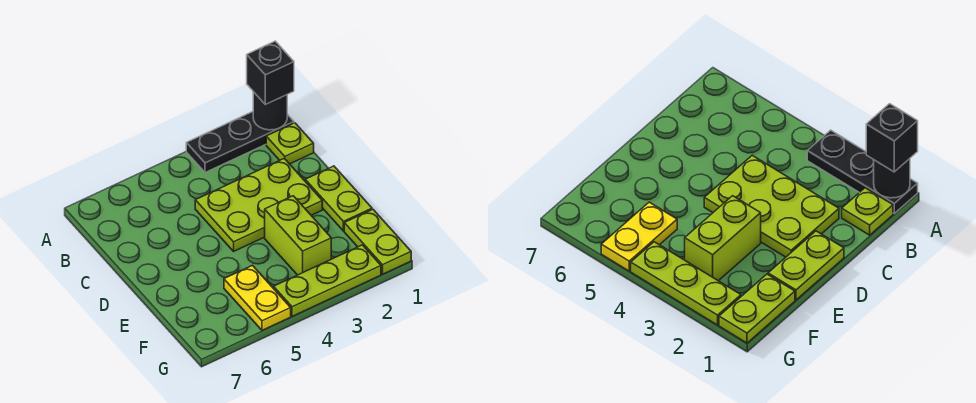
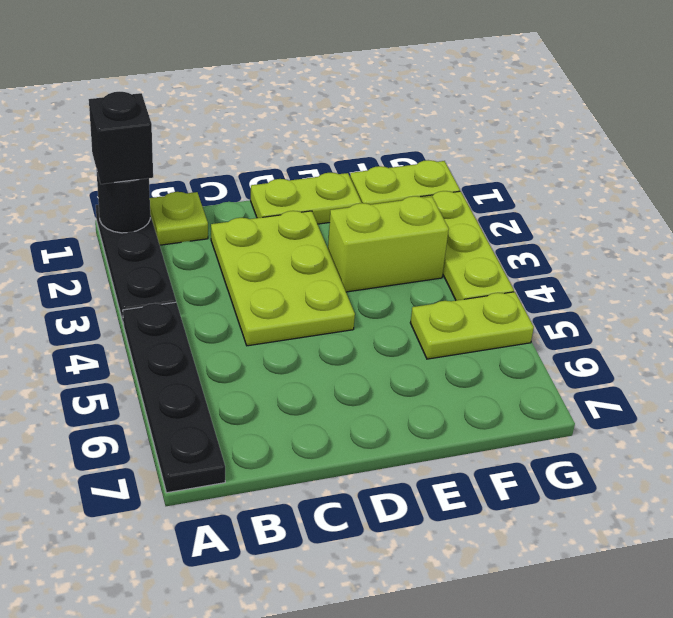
none -> black plate A4:A7 level 1
yellow plate F5:G5 level 1 -> lime plate F5:G5 level 1

